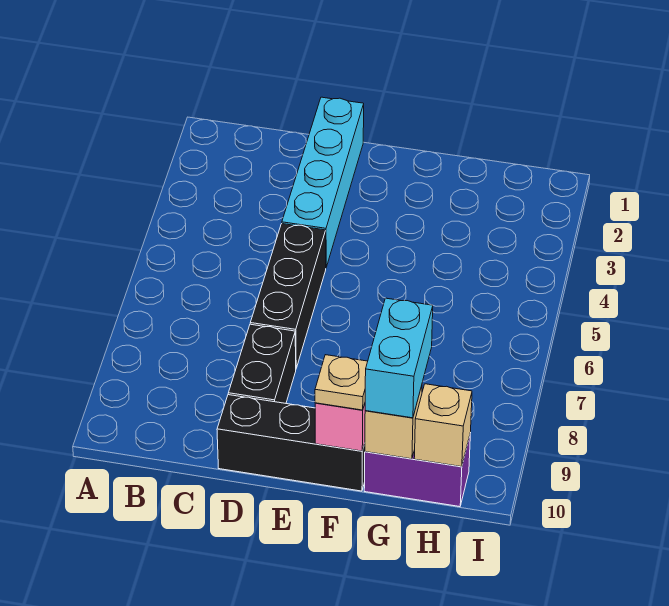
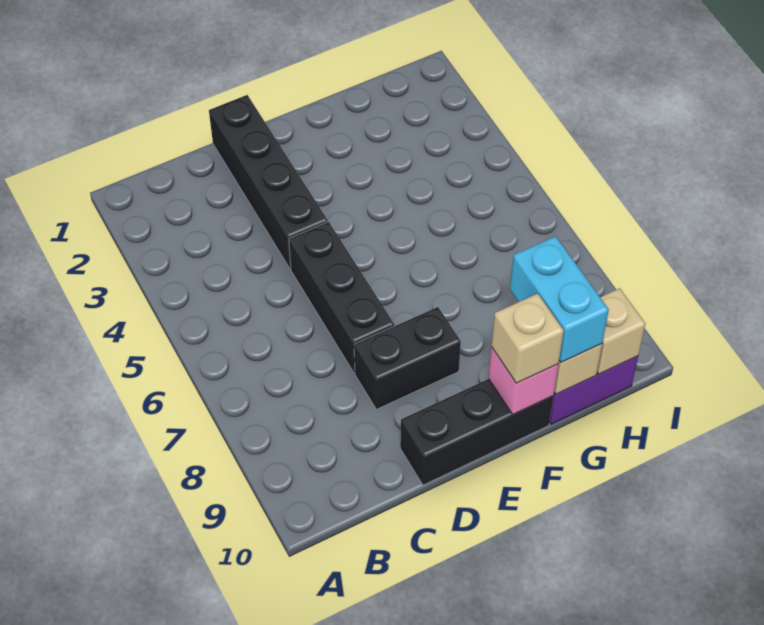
cyan brick D1:D4 level 1 -> black brick D1:D4 level 1
black brick D8:D9 level 1 -> black brick D8:E8 level 1
tan plate F10 level 3 -> tan brick F10 level 3

